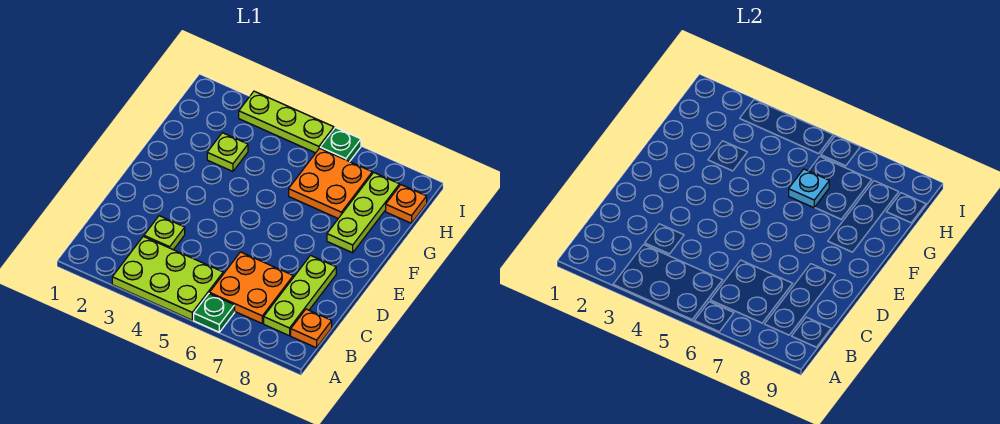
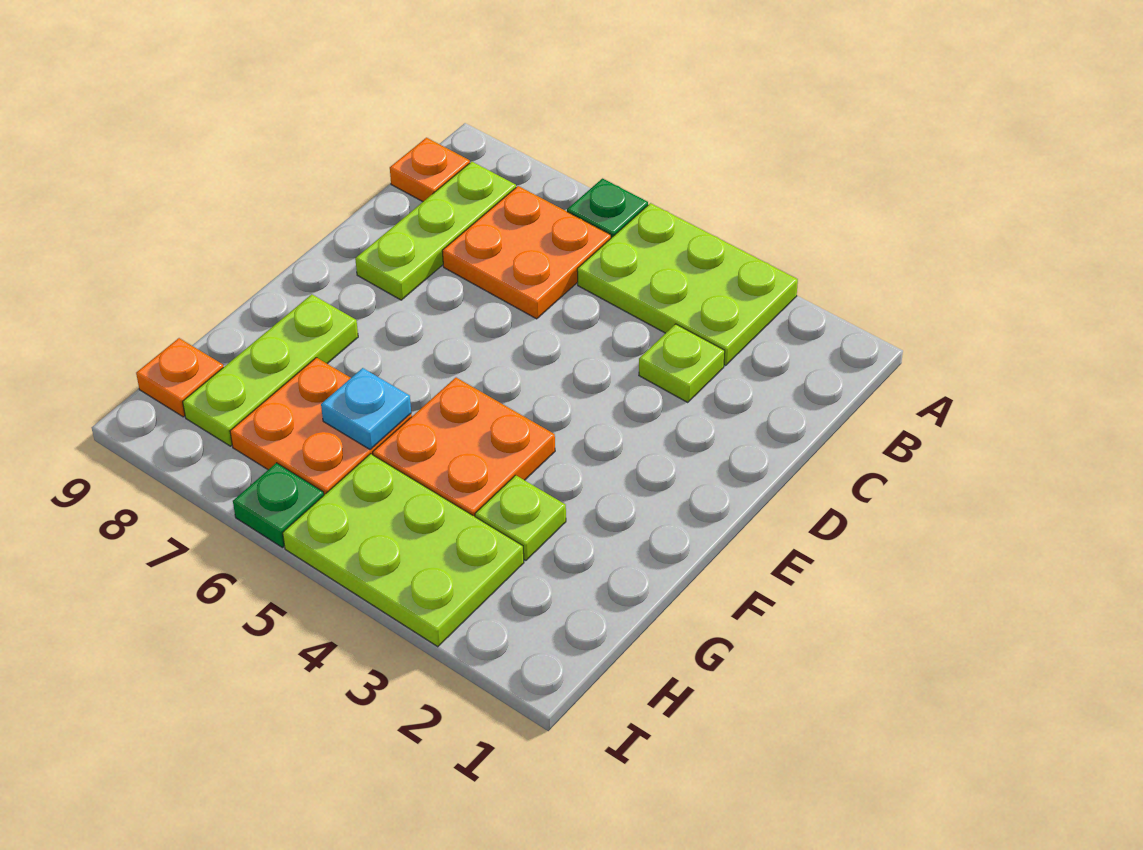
none -> orange plate F4:G5 level 1
lime plate I3:I5 level 1 -> lime plate H3:I5 level 1

